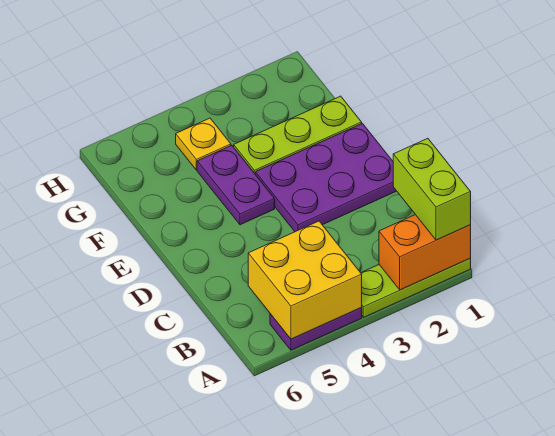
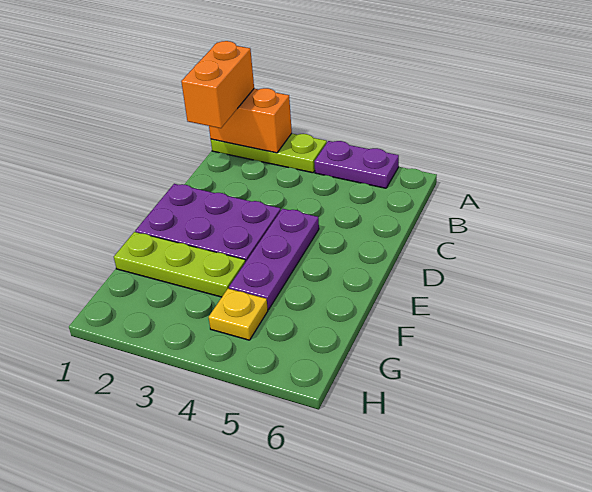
lime brick A1:B1 level 3 -> orange brick A1:B1 level 3
yellow brick A4:B5 level 2 -> none
purple plate E4:F4 level 1 -> purple plate D4:F4 level 1

